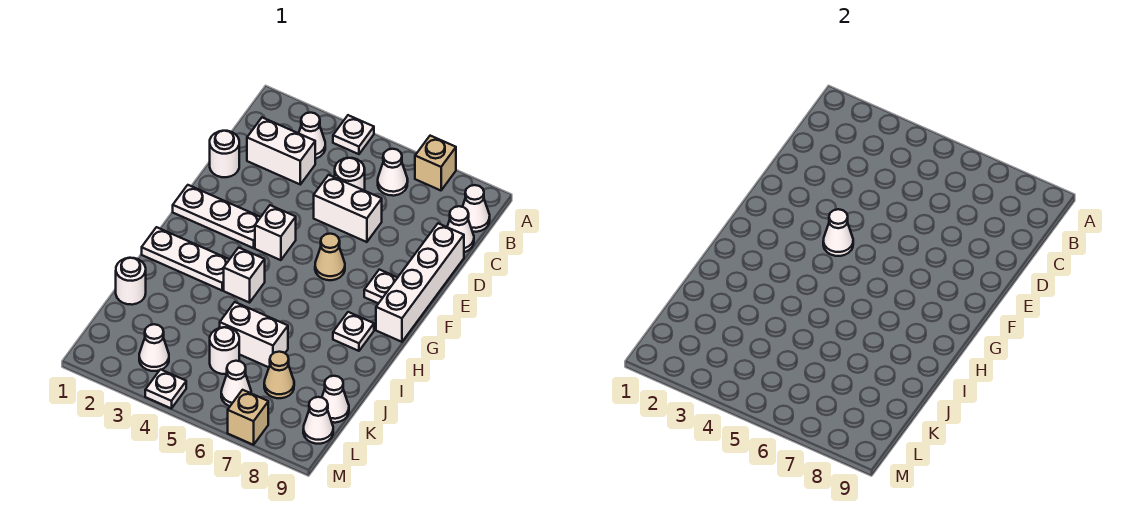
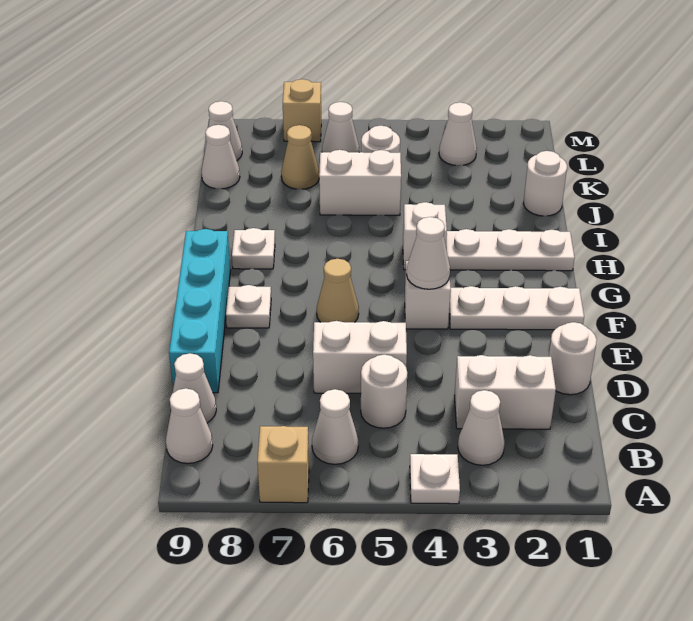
white brick D9:G9 level 1 -> cyan brick D9:G9 level 1
white plate M4 level 1 -> none

